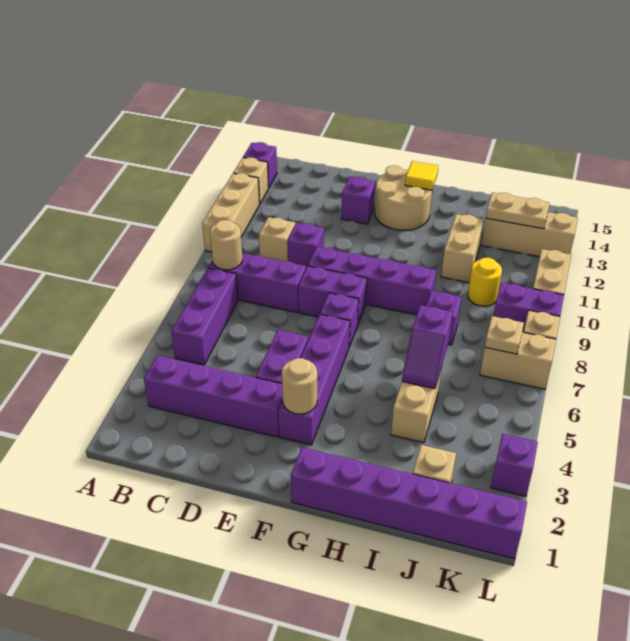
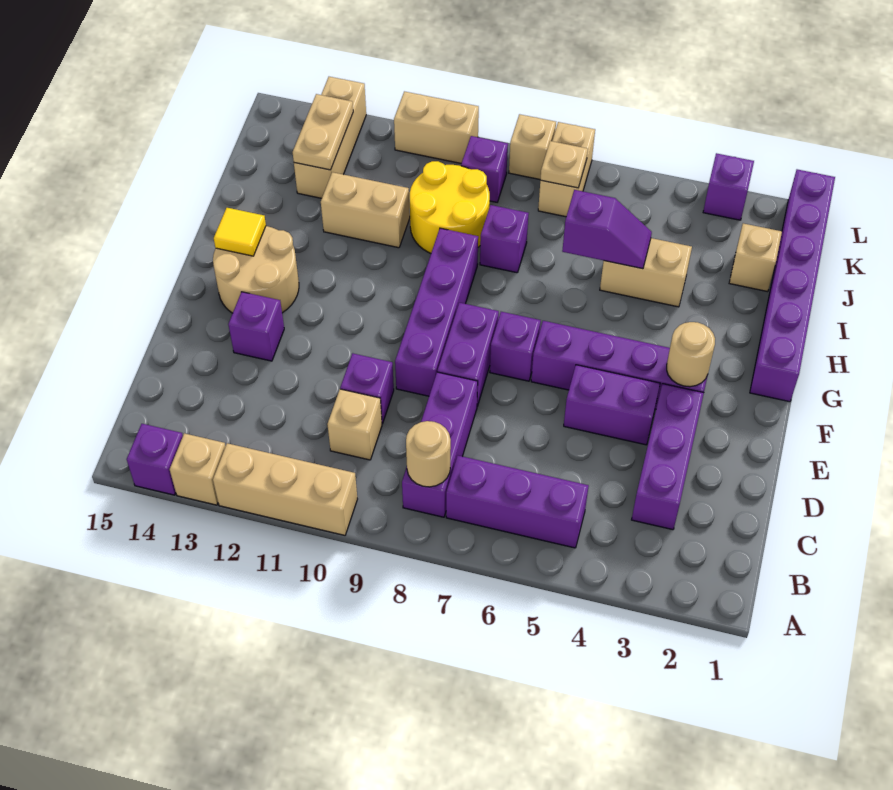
purple brick B3:E3 level 1 -> purple brick C3:E3 level 1
yellow round brick J10 level 1 -> yellow round brick I9:J10 level 1
purple brick K9:L9 level 1 -> purple brick K9 level 1

